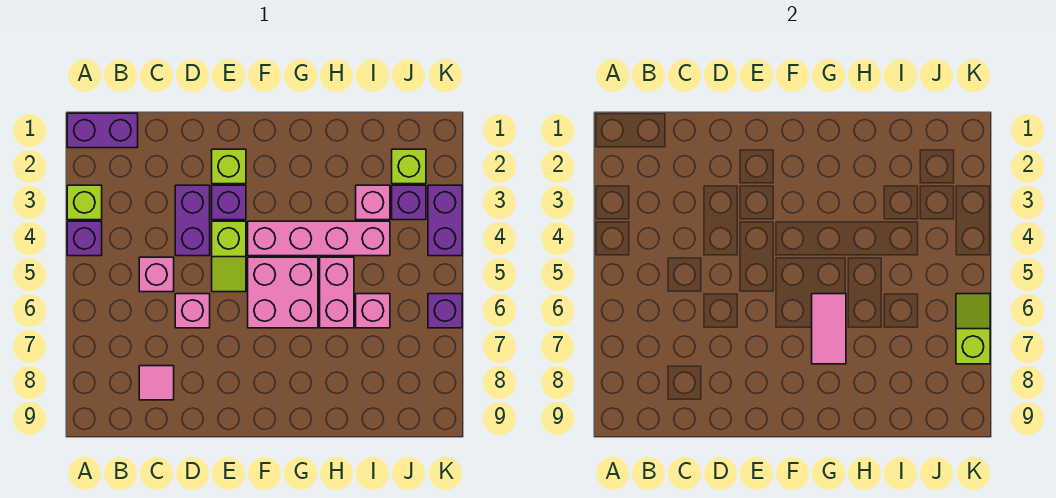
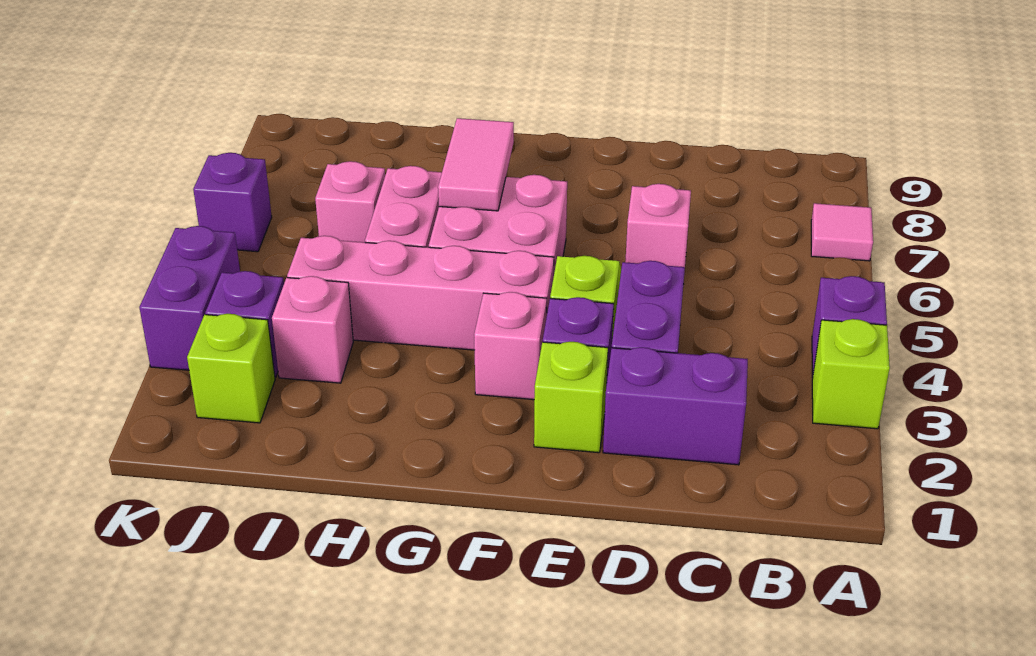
purple brick A1:B1 level 1 -> purple brick C2:D2 level 1
pink brick C5 level 1 -> pink brick F3 level 1
pink tile C8 level 1 -> pink tile A7 level 1
lime slope K6:K7 level 2 top 7 -> none

